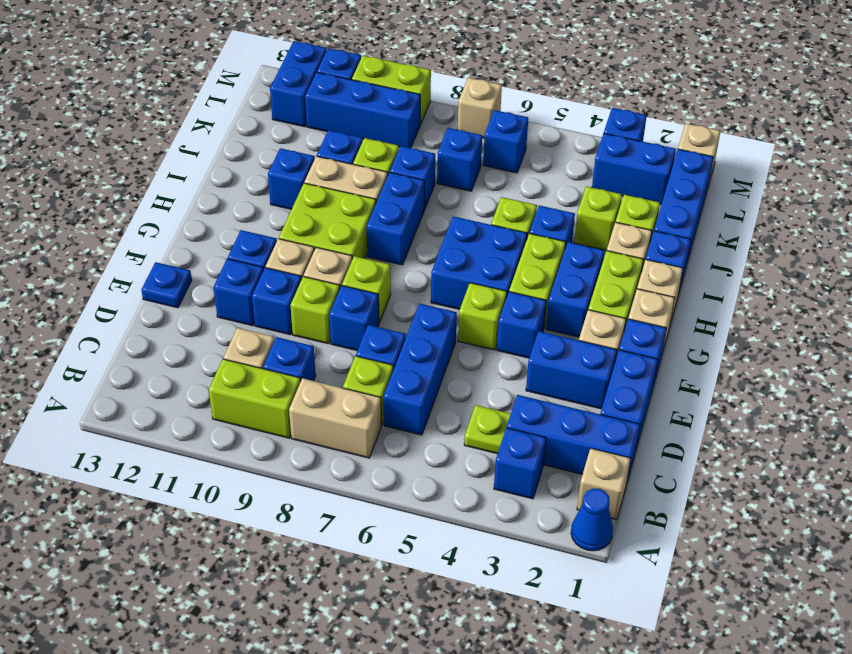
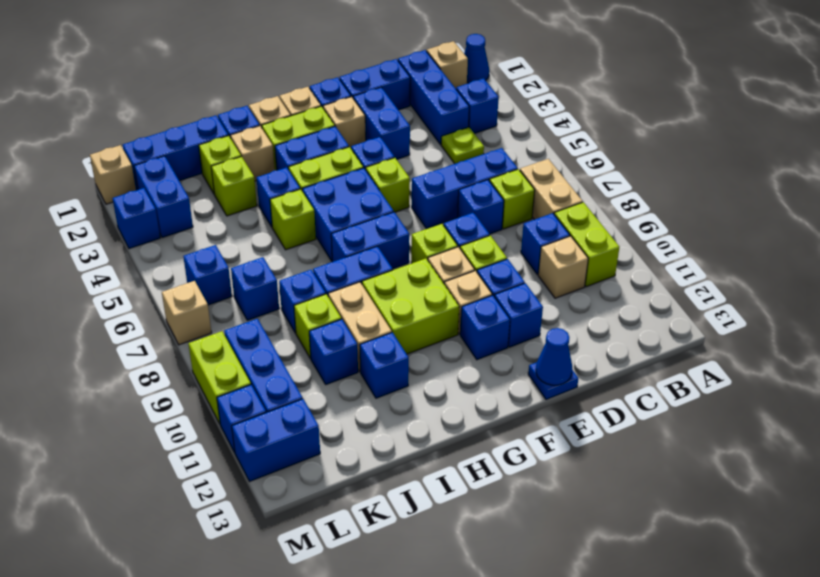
none -> blue cone E13 level 2
none -> blue brick G7:H7 level 1

